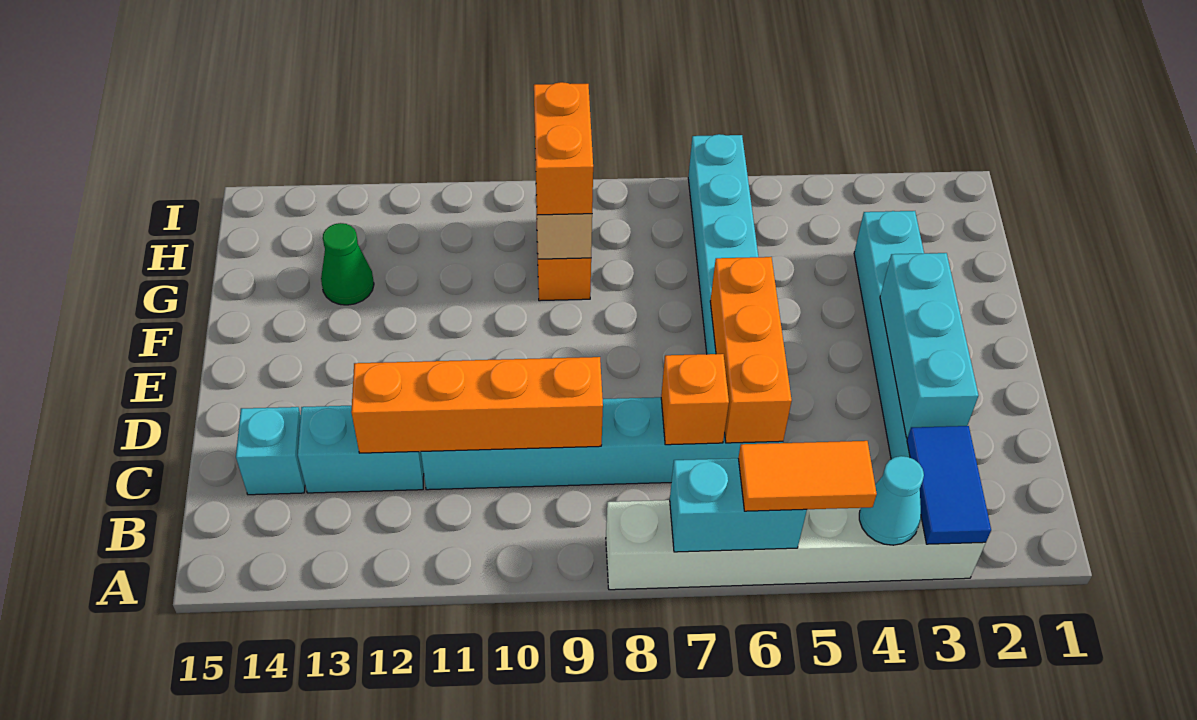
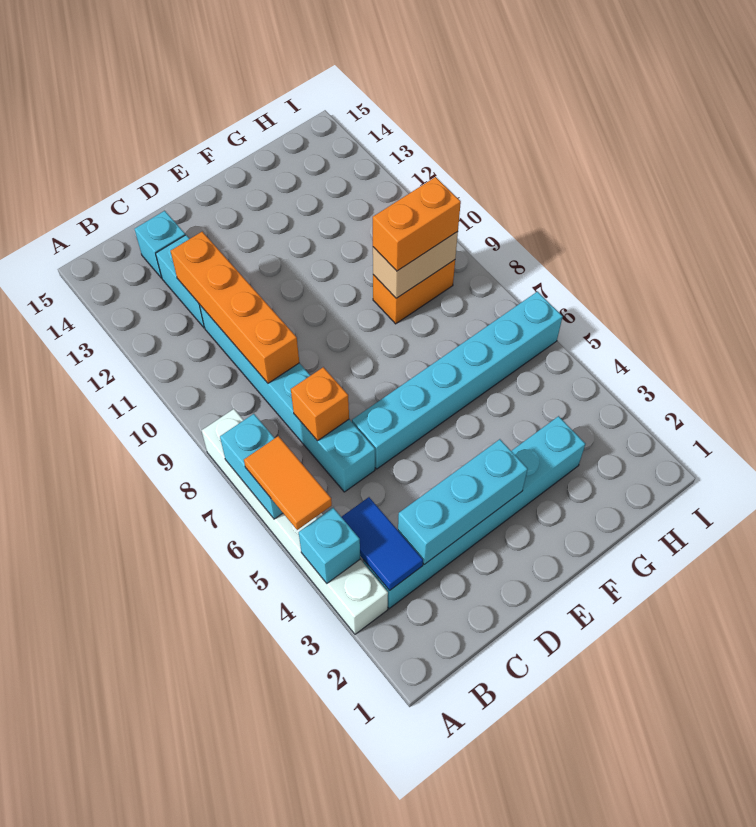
blue tile A3:B3 level 2 -> blue tile B3:B4 level 2
cyan cone A4 level 2 -> cyan brick A4 level 2
orange brick C6:E6 level 2 -> none
green cone G13 level 1 -> none

